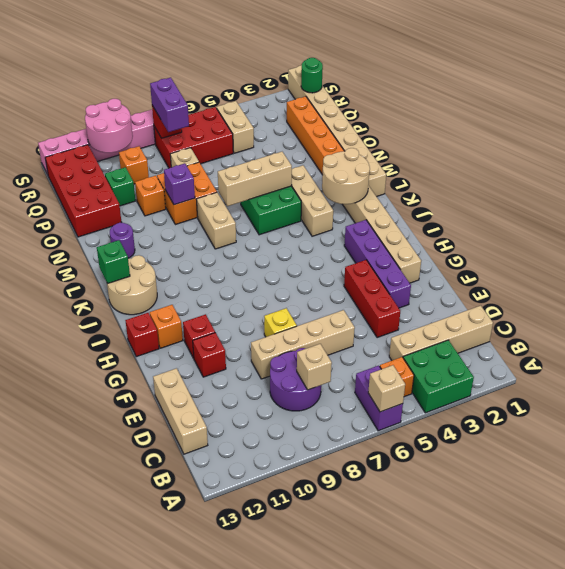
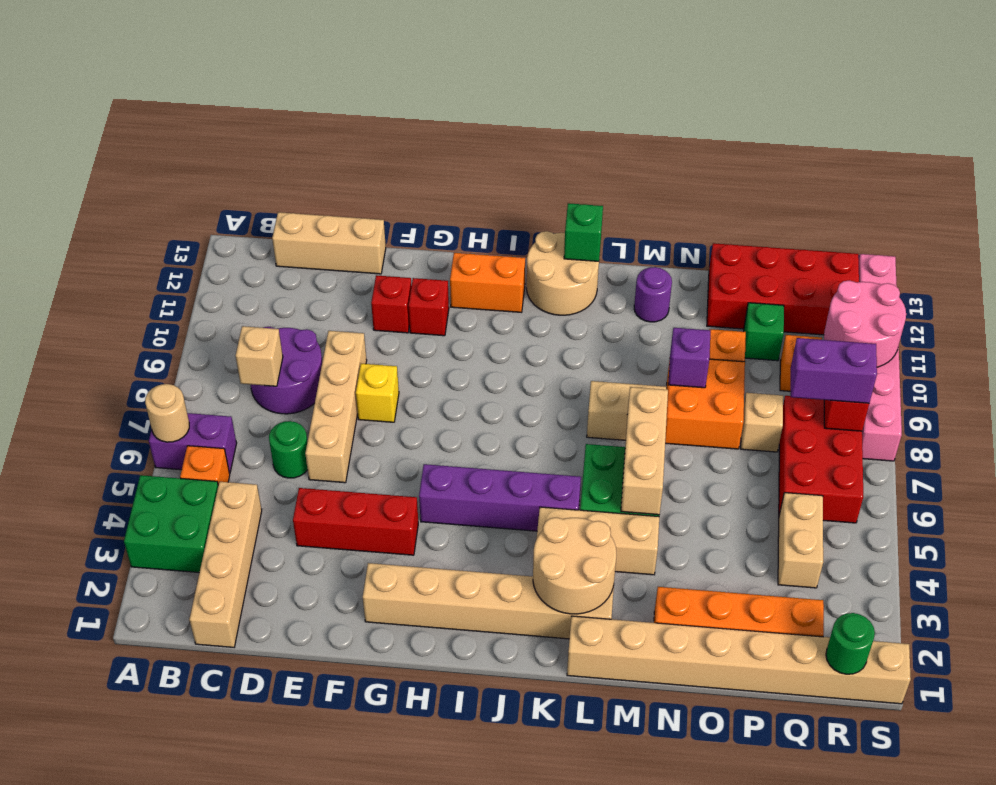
tan brick A6 level 2 -> tan round brick A6 level 2
none -> green round brick D6 level 1
purple brick F3:I3 level 1 -> purple brick H5:K5 level 1
orange brick H12 level 1 -> orange brick H12:I12 level 1
red brick H13 level 1 -> none
tan brick Q5:R5 level 1 -> tan brick Q4:Q5 level 1

